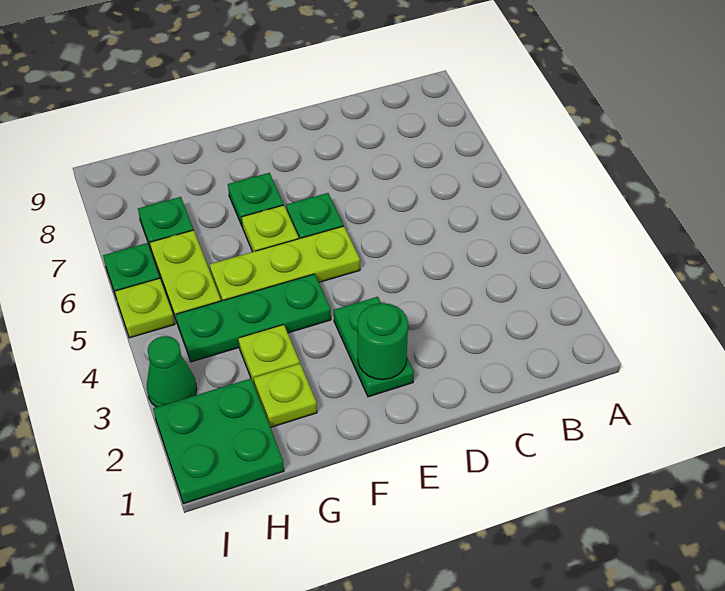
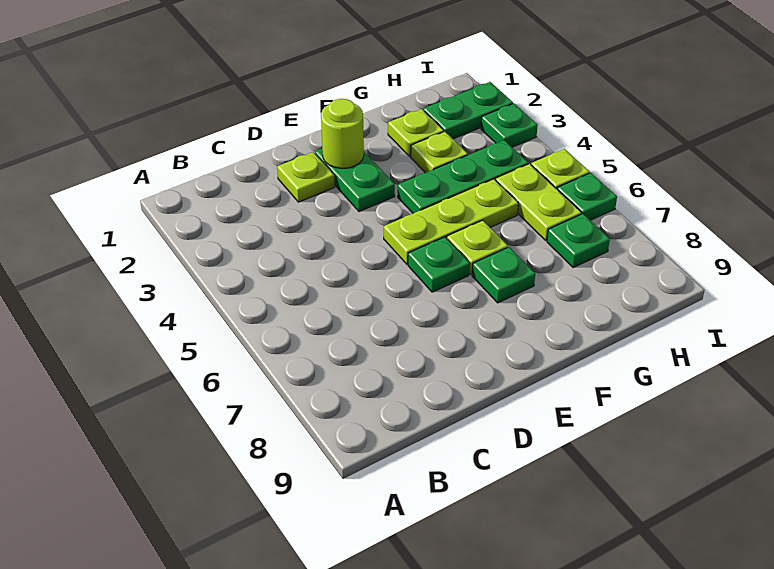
none -> lime plate D2 level 1
green round brick E2 level 2 -> lime round brick E2 level 2
green plate H1:I2 level 1 -> green plate H2:I2 level 1
green cone I3 level 1 -> green plate I3 level 1

